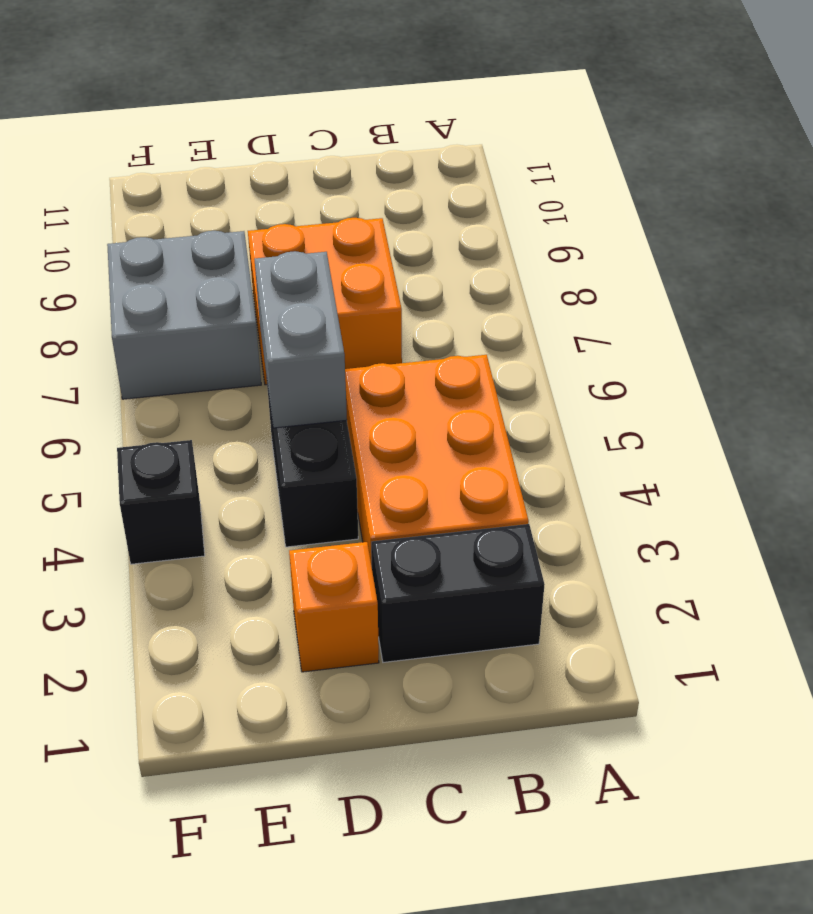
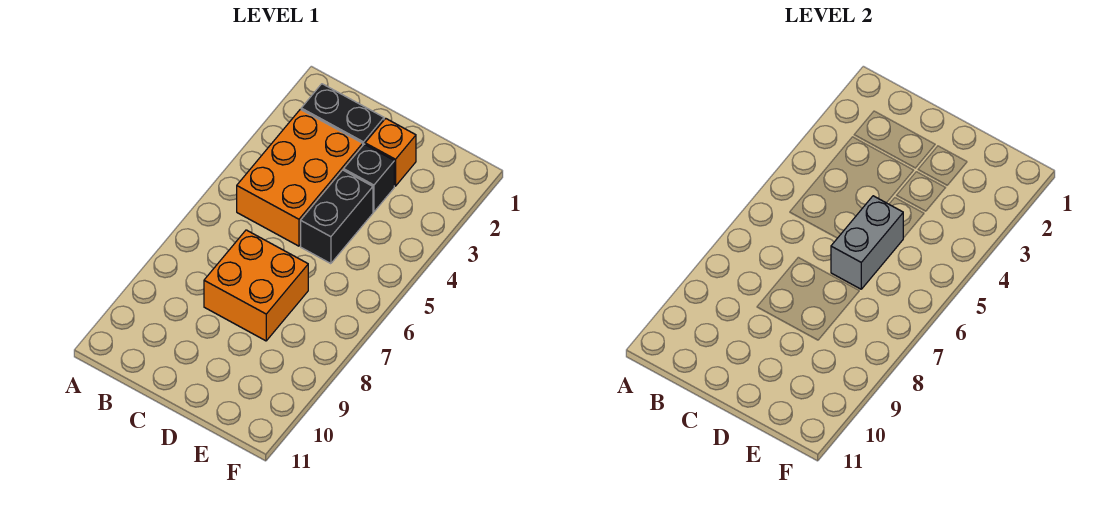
grey brick E7:F8 level 1 -> none
black brick F4 level 1 -> black brick D3 level 1

